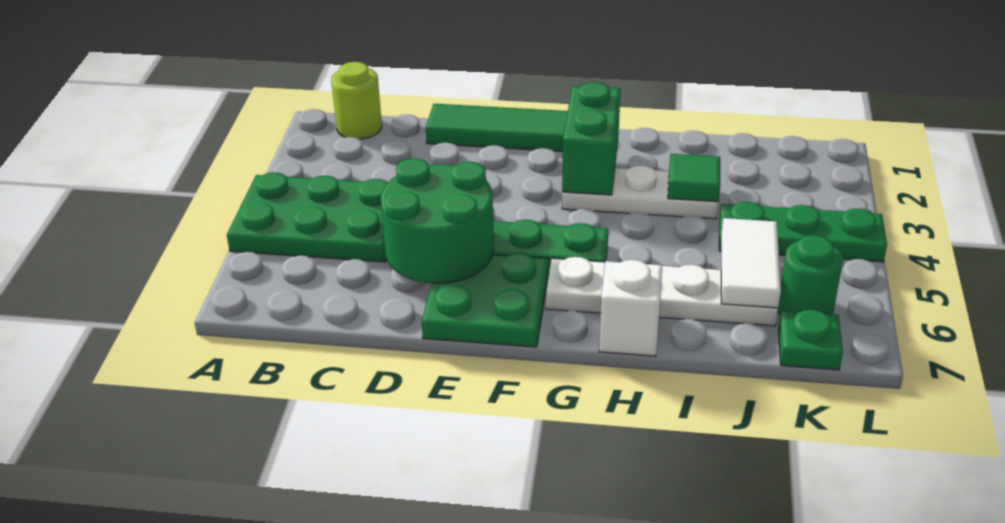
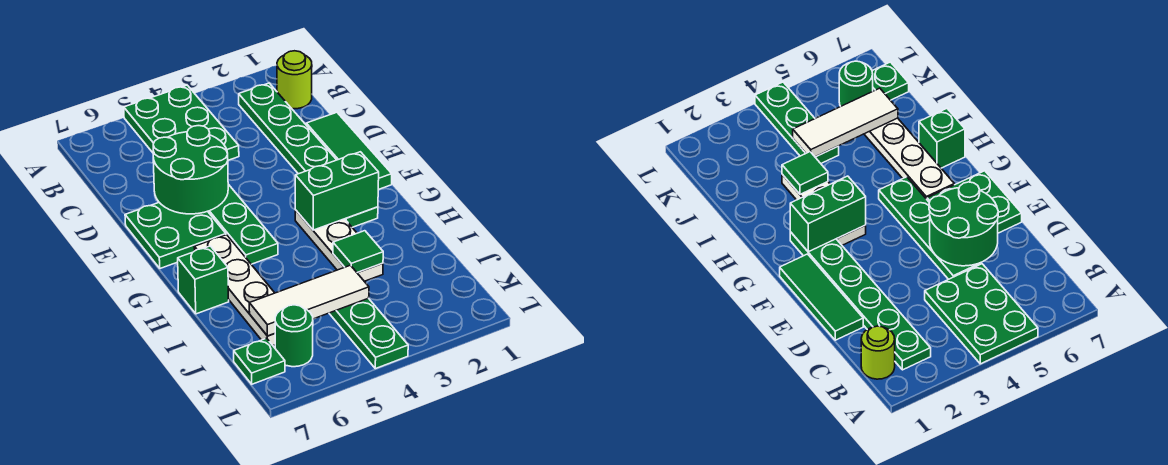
none -> green plate B2:G2 level 1
white brick H7 level 1 -> green brick H7 level 1
white tile J5:J6 level 2 -> white tile J4:J6 level 2

